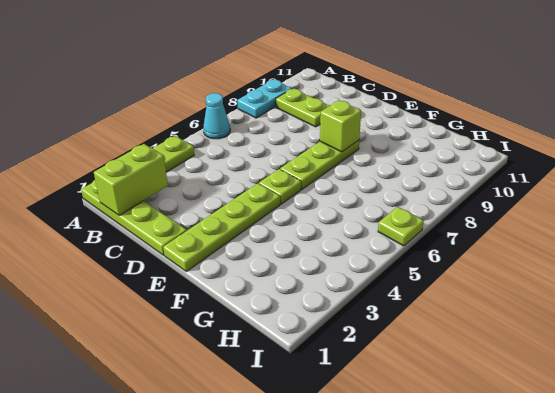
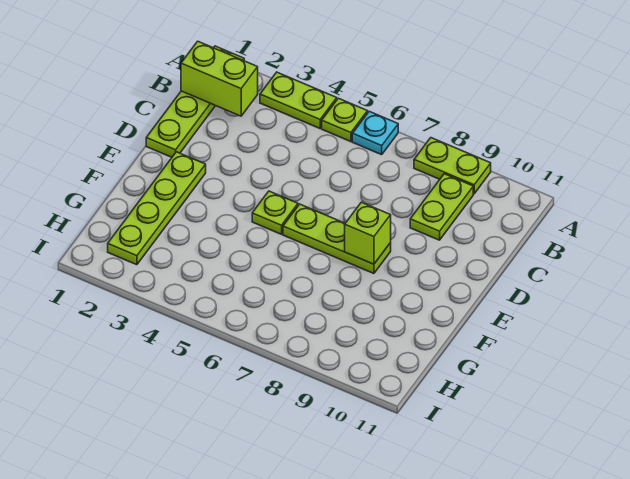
cyan cone A6 level 1 -> cyan plate A6 level 1
cyan plate A8:A9 level 1 -> lime plate A8:A9 level 1
lime plate E1:E4 level 1 -> lime plate E2:H2 level 1
lime plate I6 level 1 -> lime plate A5 level 1

